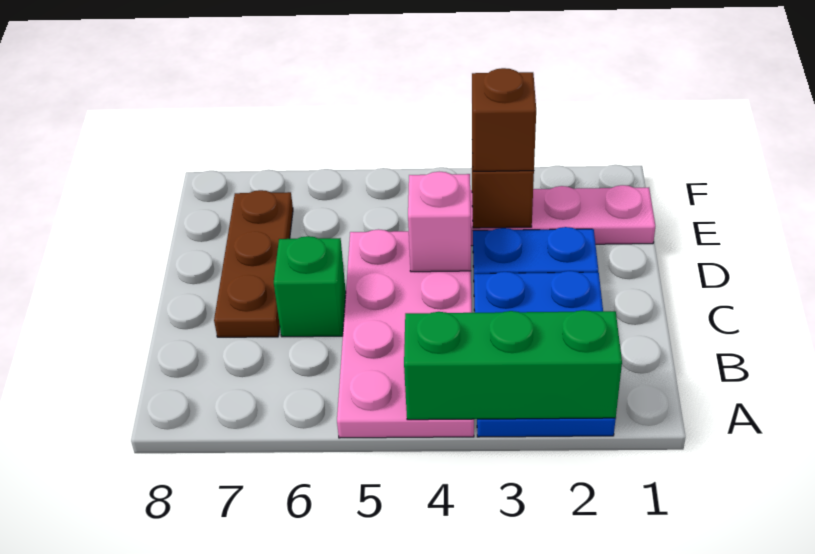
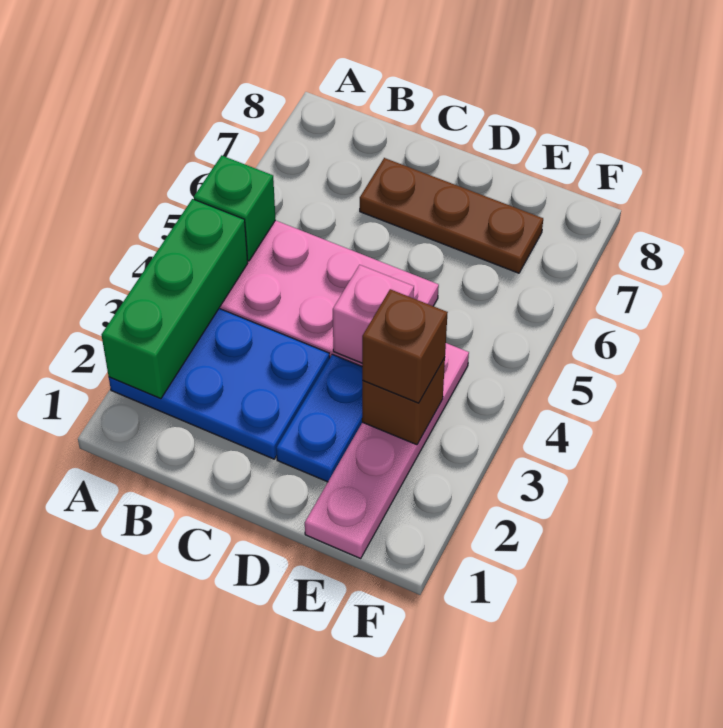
green brick C6 level 1 -> green brick A5 level 2

